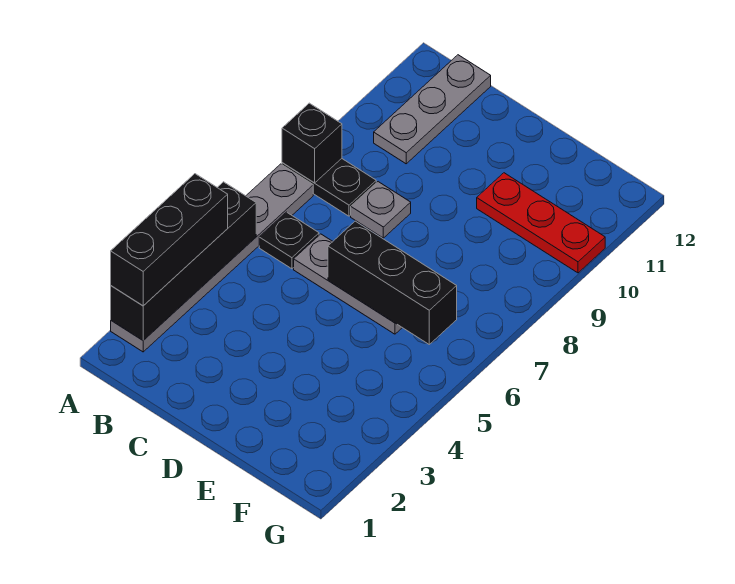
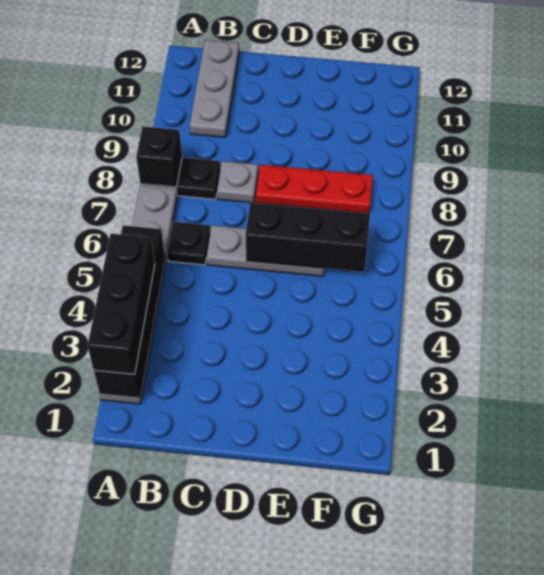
red plate E10:G10 level 1 -> red plate D8:F8 level 1

